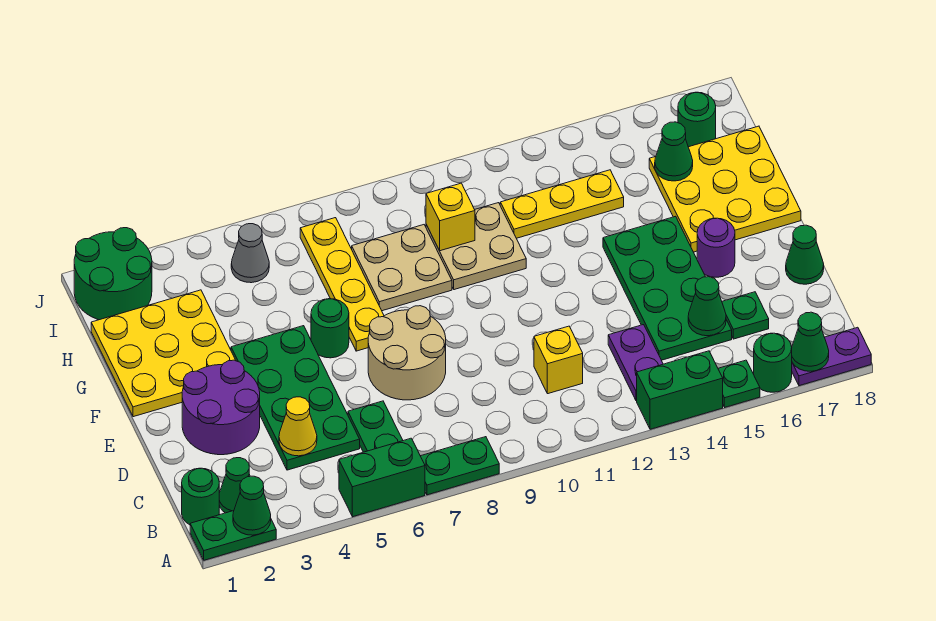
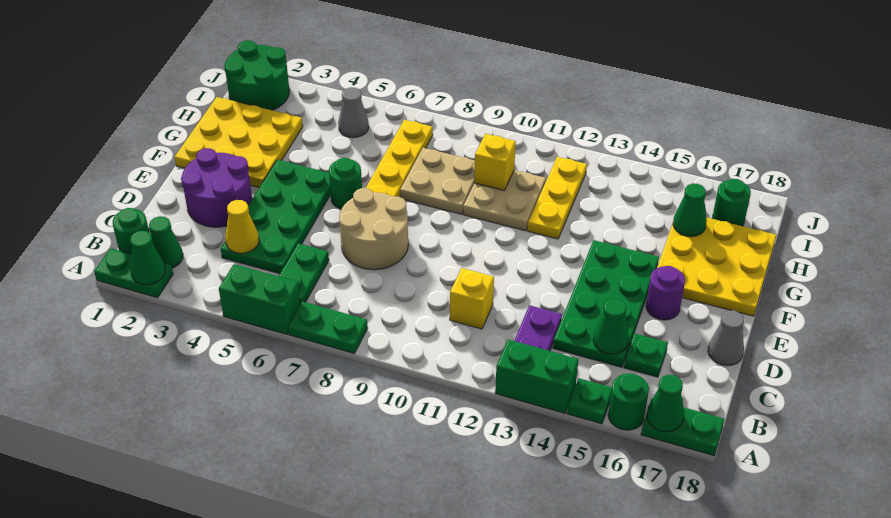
purple plate A17:A18 level 1 -> green plate A17:A18 level 1
green cone D18 level 1 -> grey cone D18 level 1
yellow plate H12:H14 level 1 -> yellow plate G12:I12 level 1

